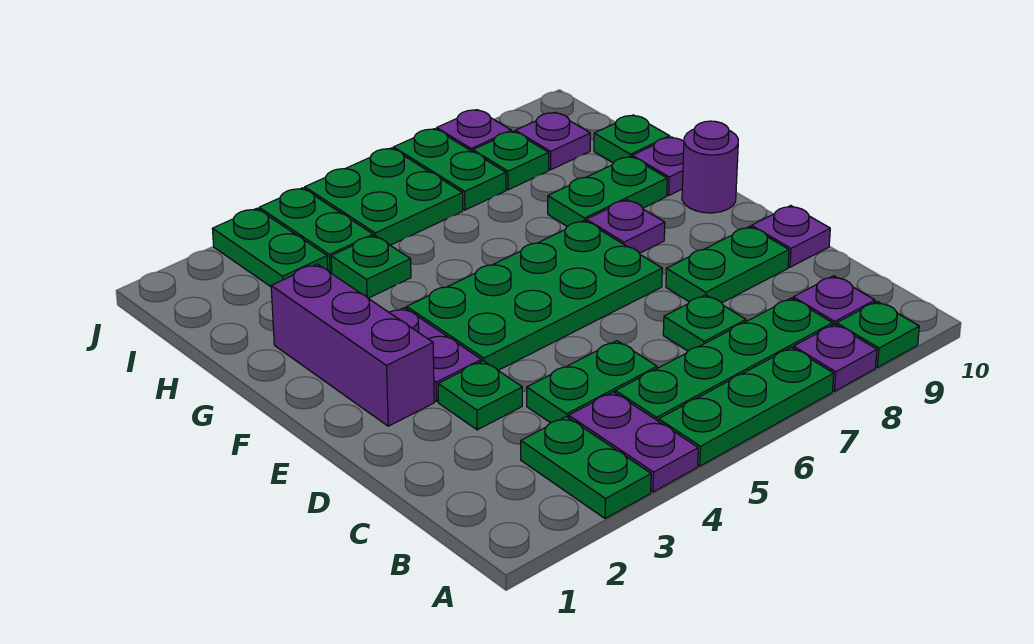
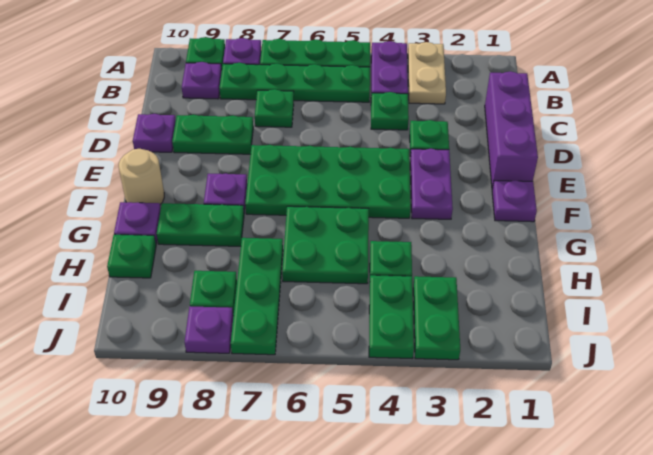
green plate A3:B3 level 1 -> tan plate A3:B3 level 1
green plate C4:C5 level 1 -> green plate C4 level 1
purple brick E2:G2 level 1 -> purple brick C1:E1 level 1
purple round brick F10 level 1 -> tan round brick F10 level 1
green plate I5:J6 level 1 -> green plate G5:H6 level 1
green plate I7:J7 level 1 -> green plate H7:J7 level 1
purple plate I9 level 1 -> purple plate F1 level 1

